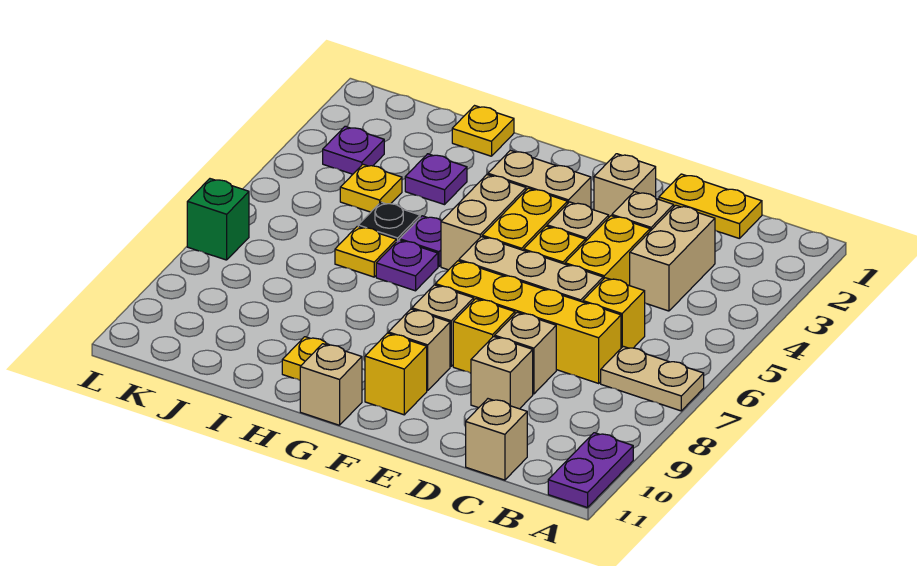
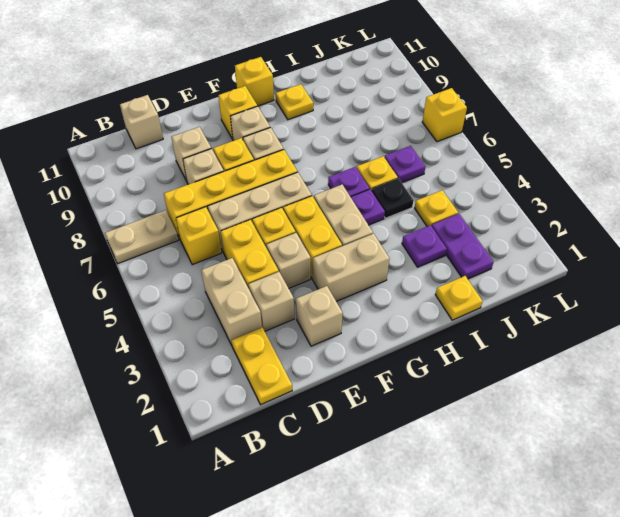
purple plate A10:A11 level 1 -> purple plate J2:J3 level 1
yellow plate C1:D1 level 1 -> yellow plate C1:C2 level 1
tan brick G11 level 1 -> yellow brick G11 level 1
purple plate K3 level 1 -> purple plate J6 level 1
green brick L7 level 1 -> yellow brick L7 level 1

